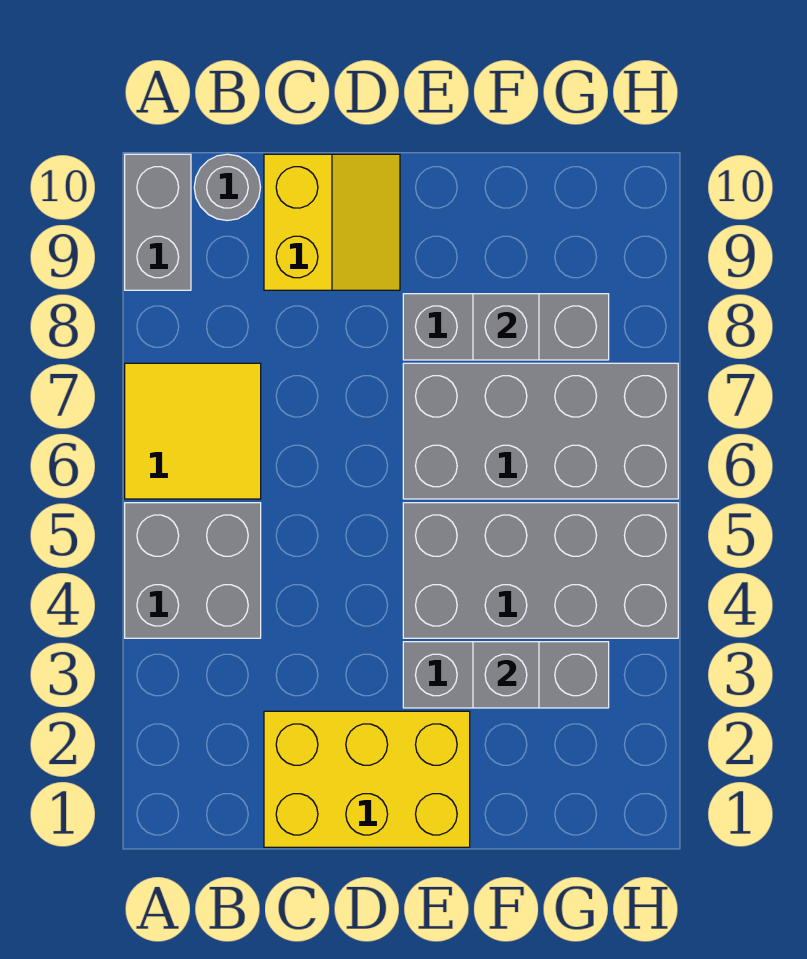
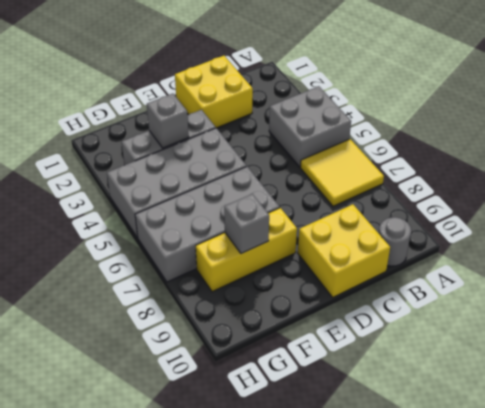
grey brick A9:A10 level 1 -> none
yellow brick C1:E2 level 1 -> yellow brick C1:D2 level 1
yellow slope C9:D10 level 1 top C -> yellow brick C9:D10 level 1
grey brick E8:G8 level 1 -> yellow brick E8:G8 level 1

